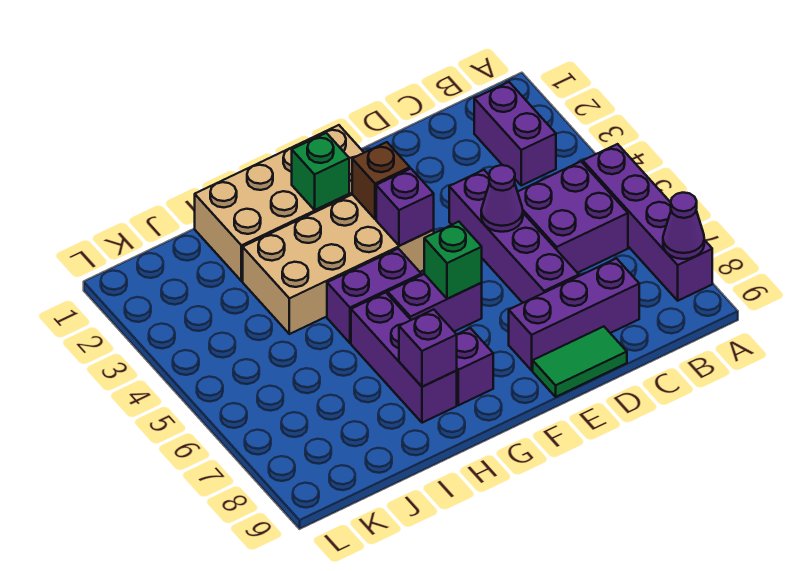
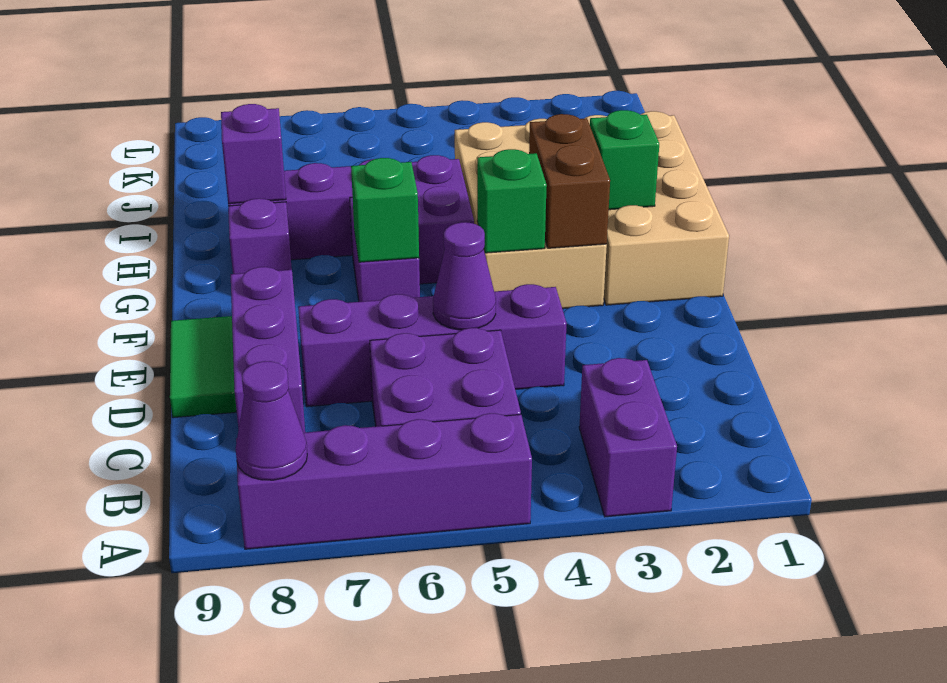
purple brick B2:B3 level 1 -> purple brick A3:B3 level 1
brown brick F3 level 2 -> brown brick F3:G3 level 2
purple brick F4 level 2 -> green brick F4 level 2

